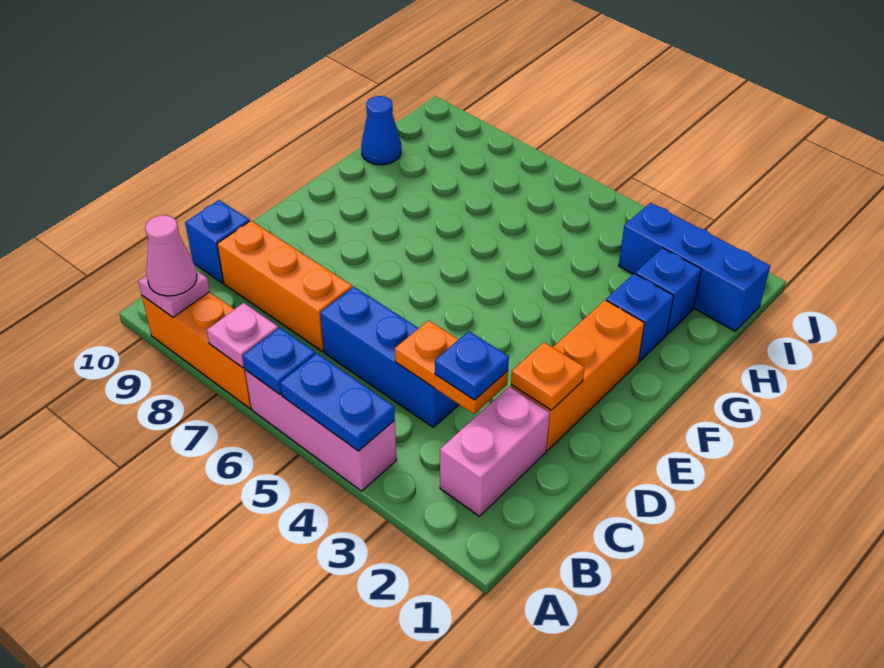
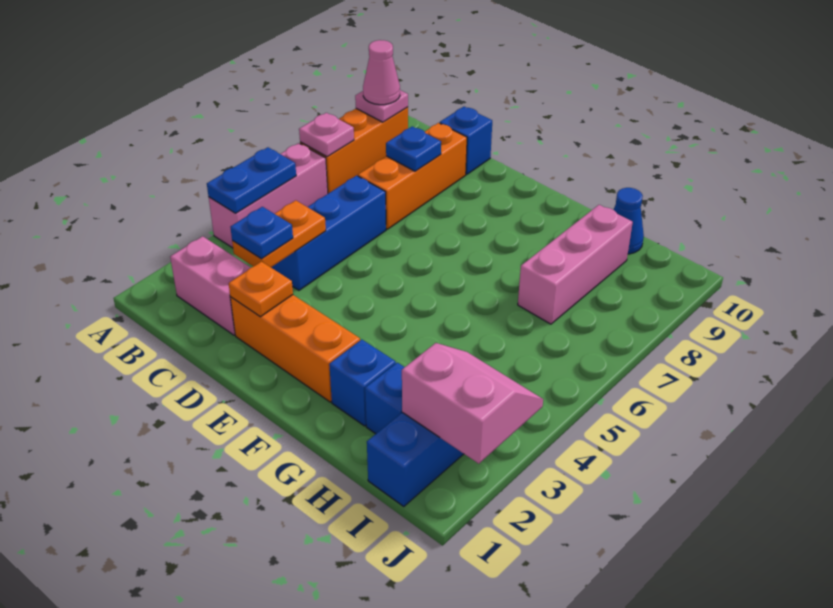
blue plate A6 level 2 -> blue plate C8 level 2
none -> pink brick H7:H9 level 1
none -> pink slope I2:J3 level 2 top 2

